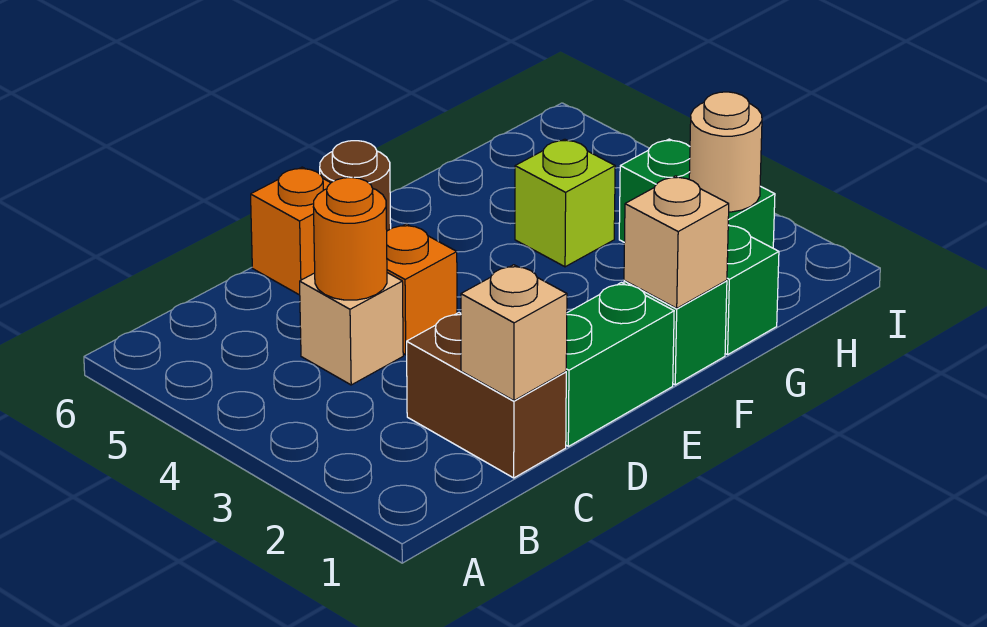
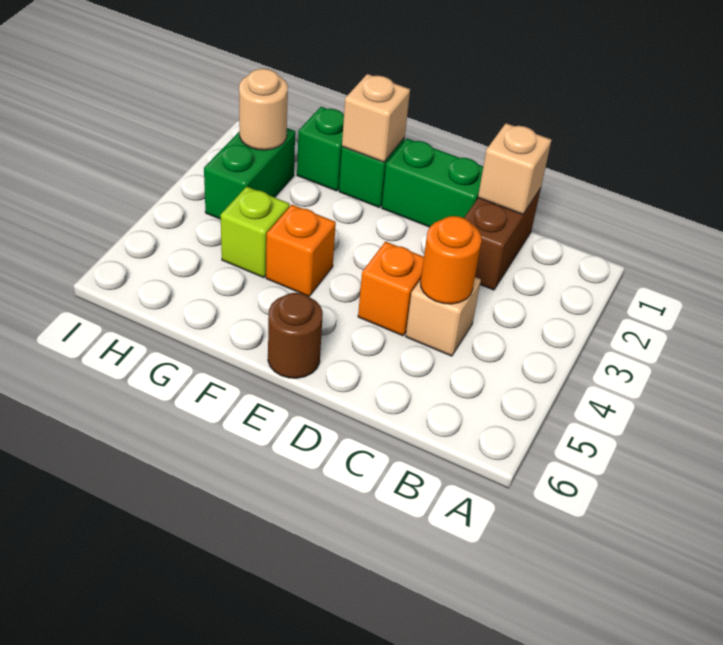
orange brick D6 level 1 -> orange brick F4 level 1

